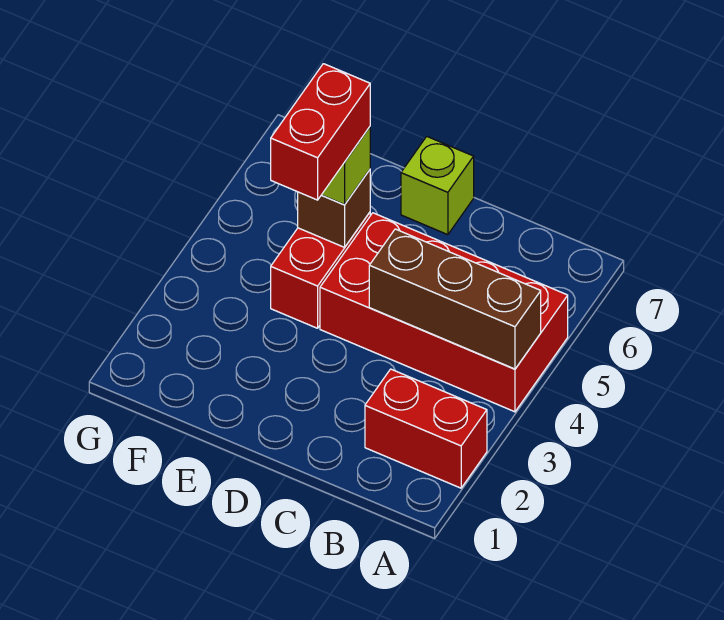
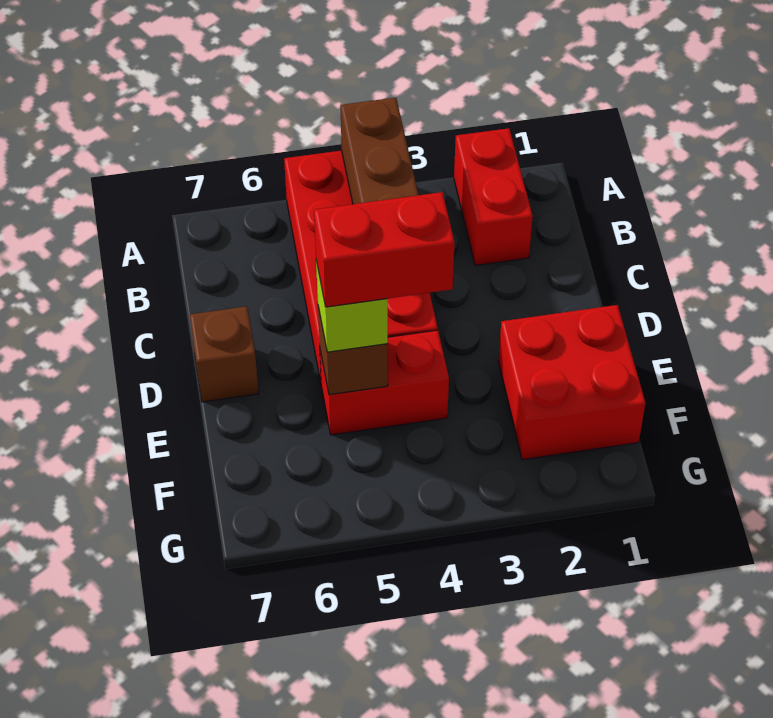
lime brick D7 level 1 -> brown brick D7 level 1
none -> red brick E1:F2 level 1

